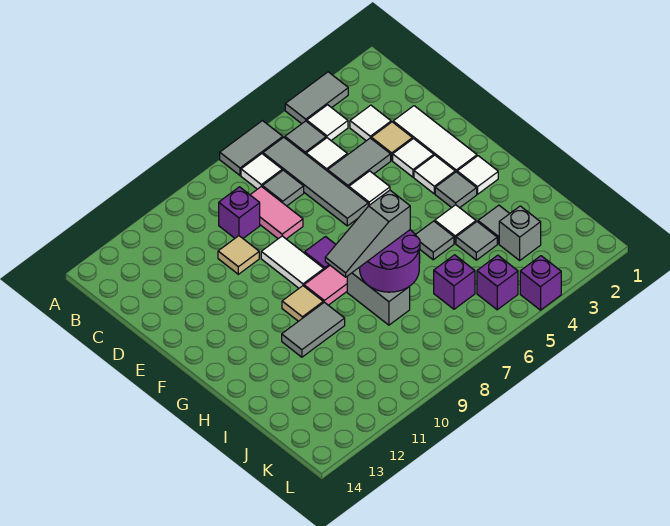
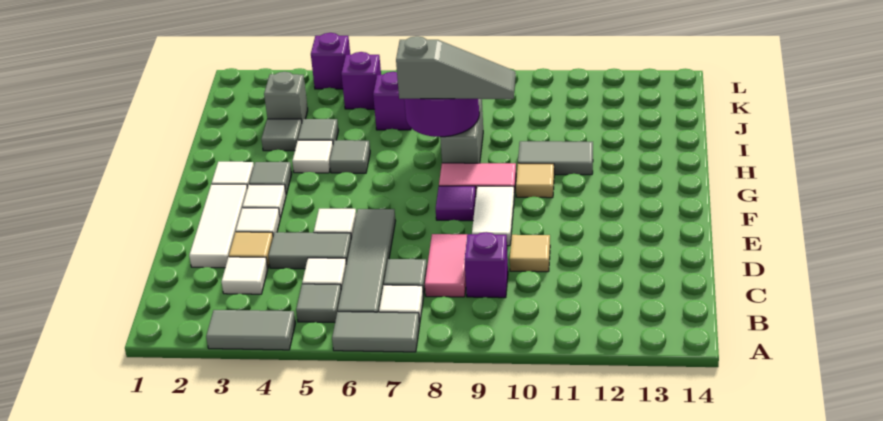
white tile B4 level 1 -> none

